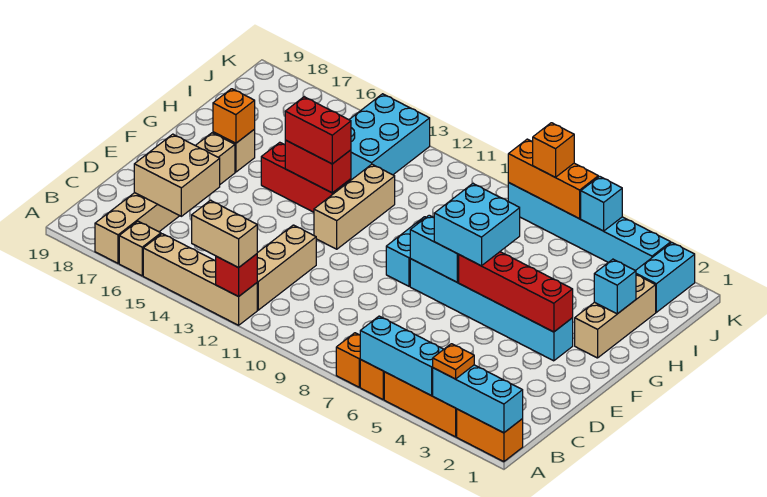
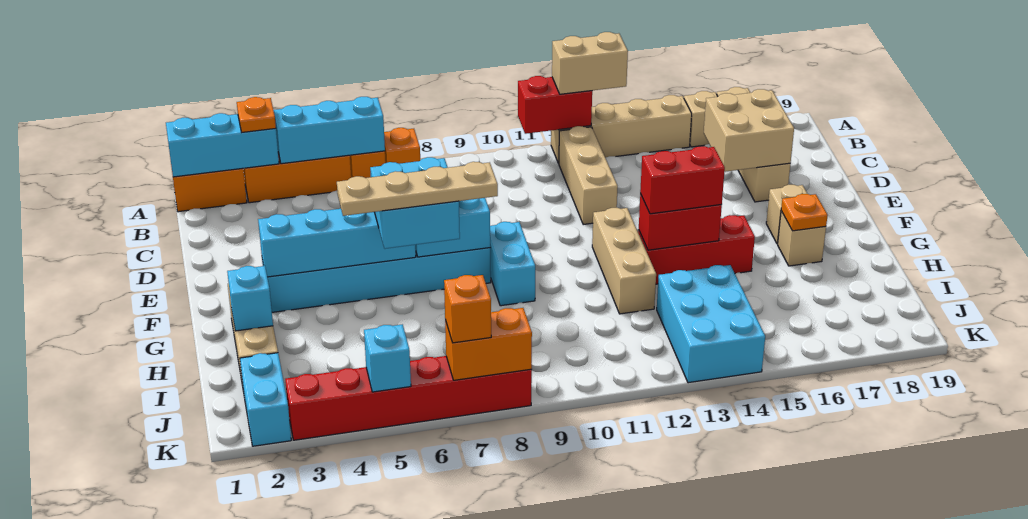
red brick A12 level 2 -> red brick A11:A12 level 2
red brick F3:F6 level 2 -> cyan brick F3:F6 level 2
none -> tan plate G5:G8 level 4
orange brick G17 level 2 -> orange plate G17 level 2
cyan brick K3:K8 level 1 -> red brick K3:K8 level 1
orange brick K6:K8 level 2 -> orange brick K7:K8 level 2

